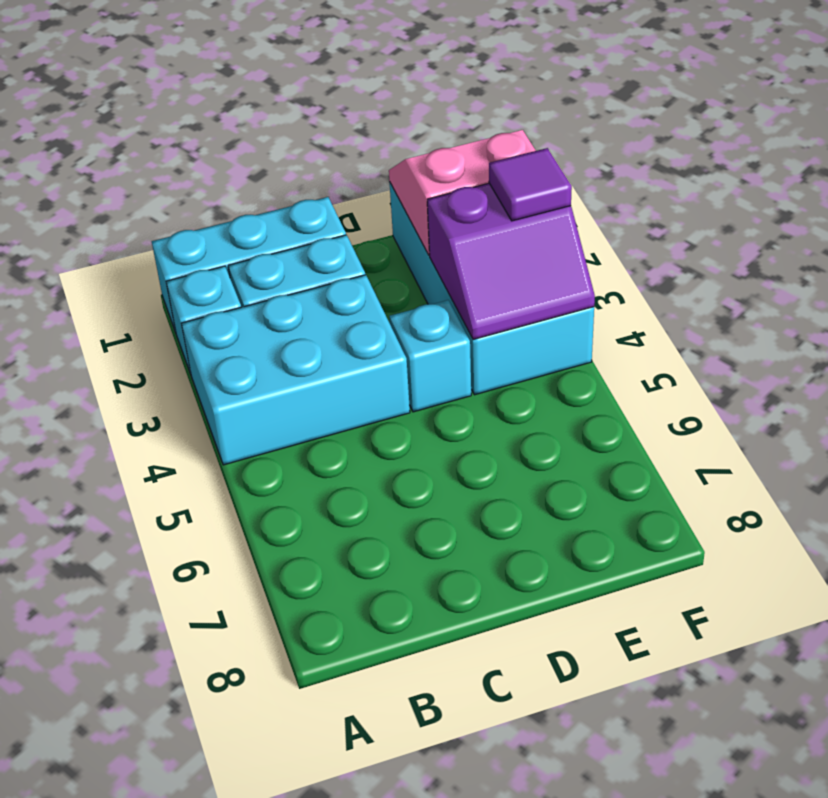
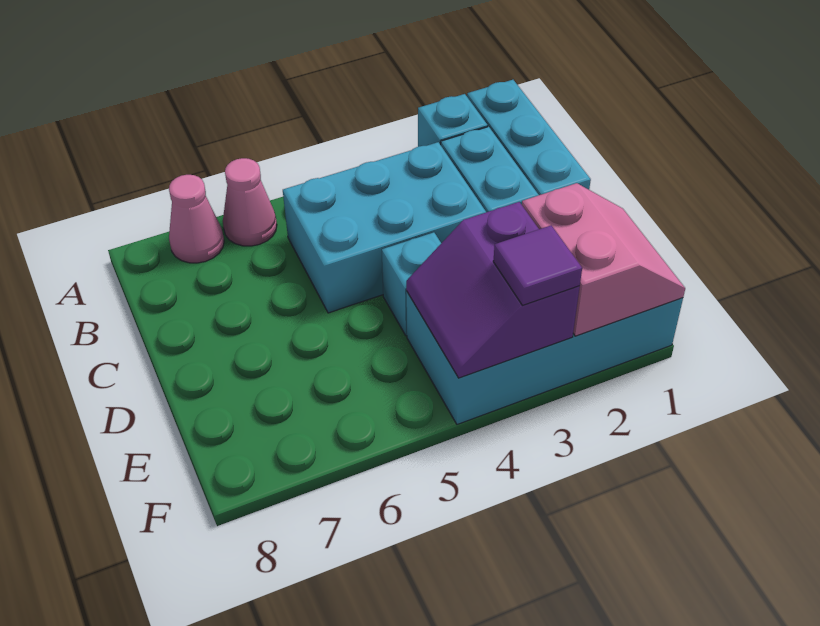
cyan brick A3:C4 level 1 -> cyan brick B3:C5 level 1
none -> pink cone A6 level 1
none -> pink cone A7 level 1

